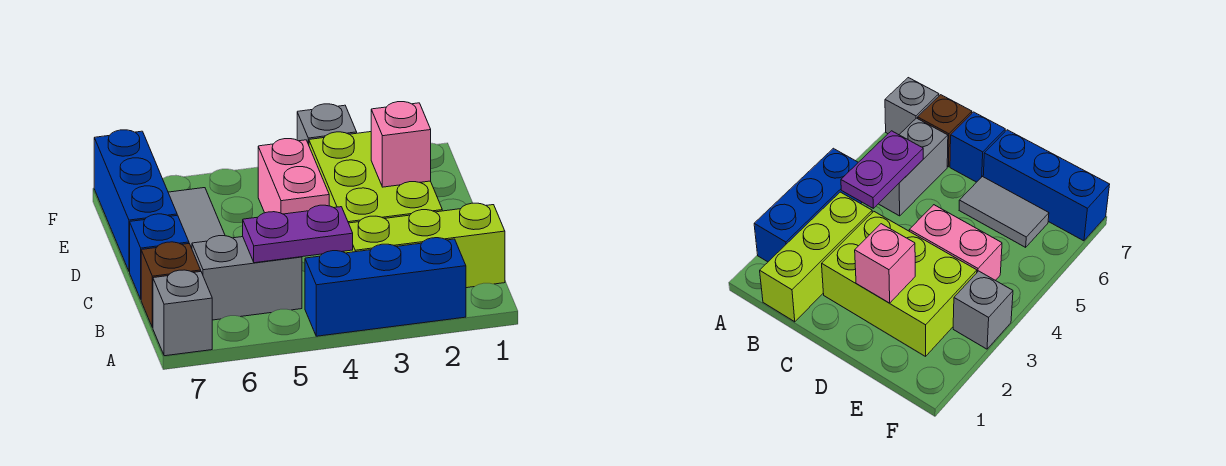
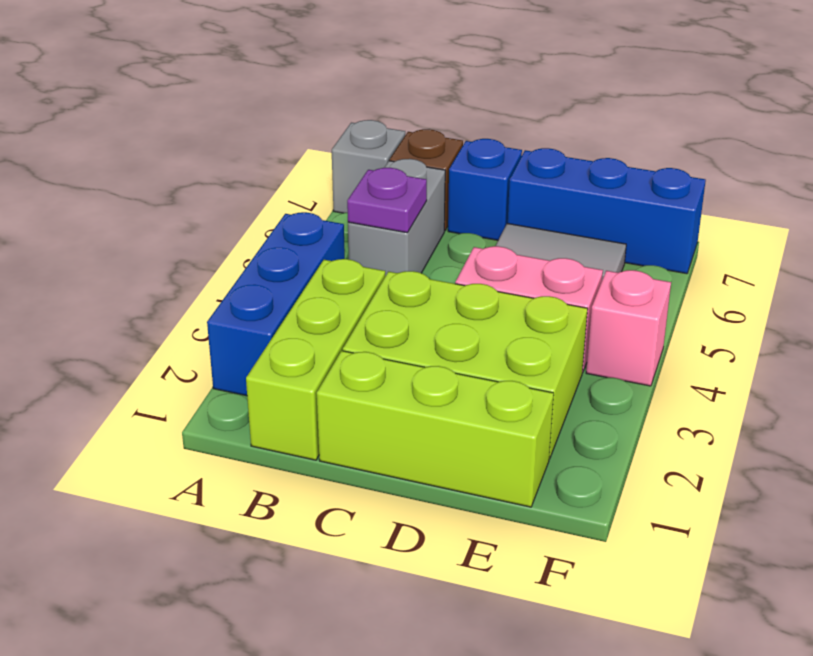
purple plate B4:B5 level 2 -> purple plate B5 level 2
none -> lime brick C1:E1 level 1
pink brick D2 level 2 -> pink brick F4 level 1
grey brick F3 level 1 -> none

